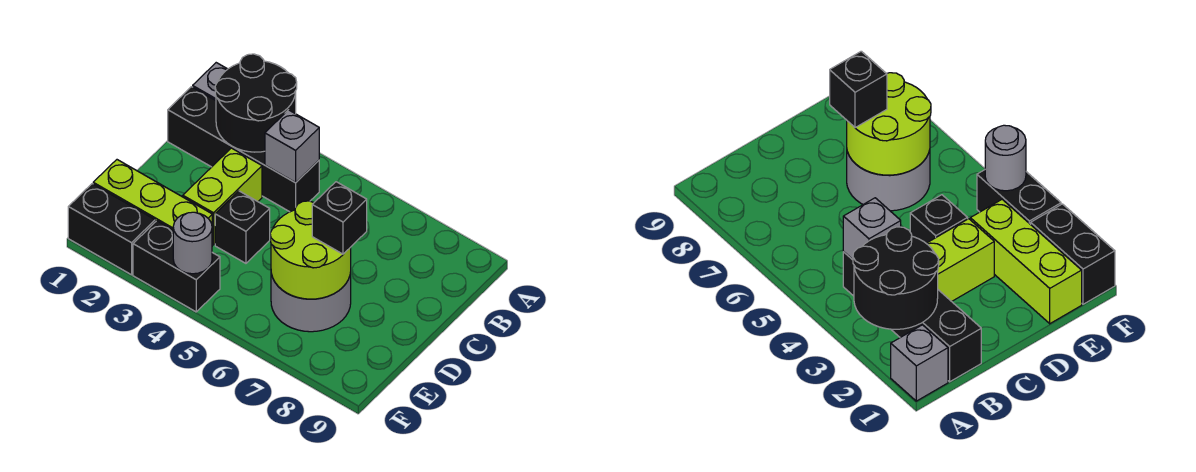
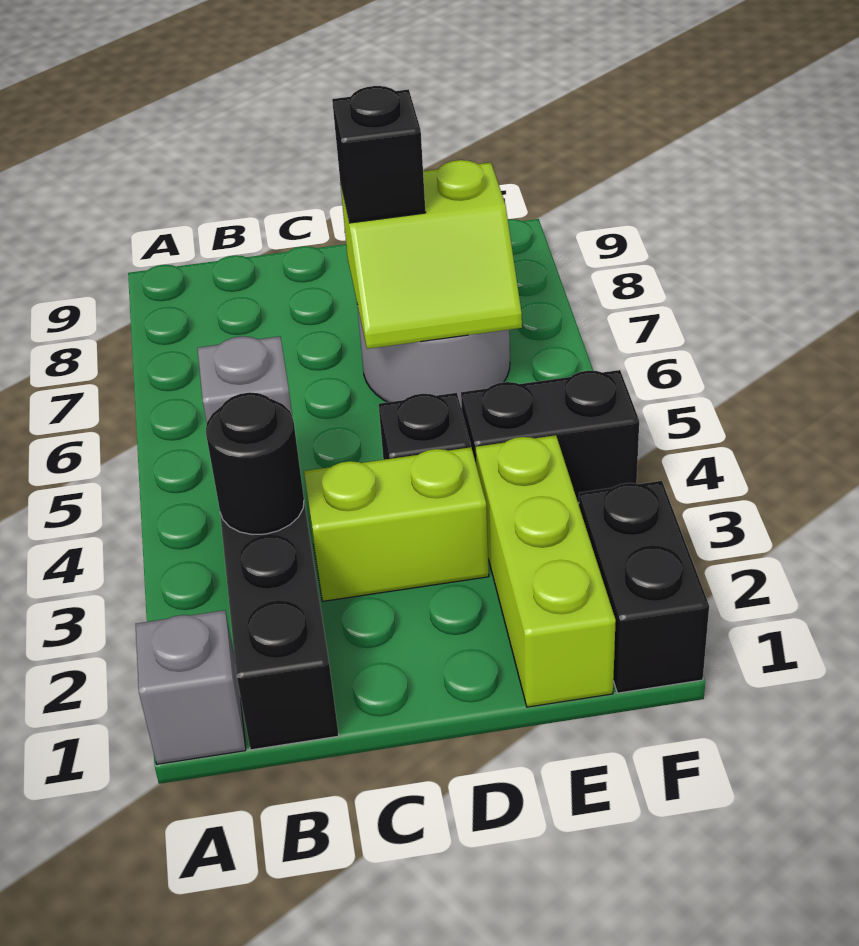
black round brick A2:B3 level 2 -> black round brick B3 level 2
lime round brick D6:E7 level 2 -> lime slope D6:E7 level 2 top 7
black brick F3:F4 level 1 -> black brick E4:F4 level 1
grey round brick F4 level 2 -> none

